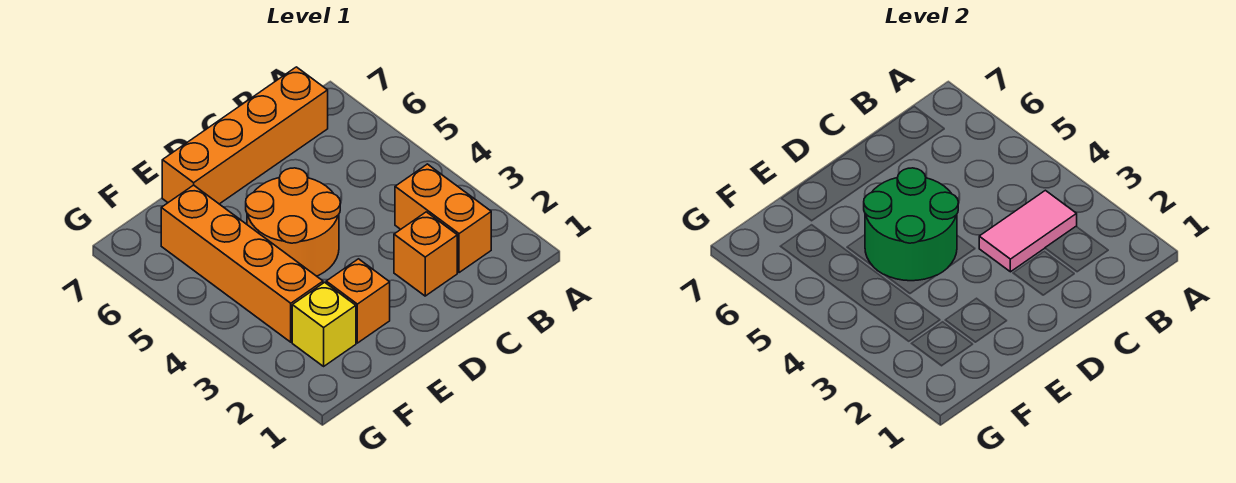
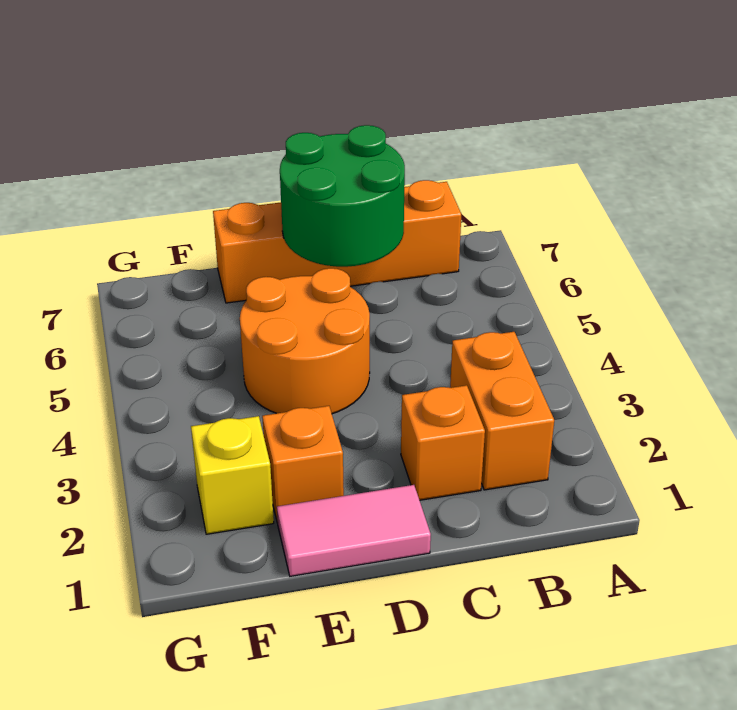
pink tile B3:C3 level 2 -> pink tile D1:E1 level 1
green round brick D4:E5 level 2 -> green round brick C6:D7 level 2
orange brick F3:F6 level 1 -> none

